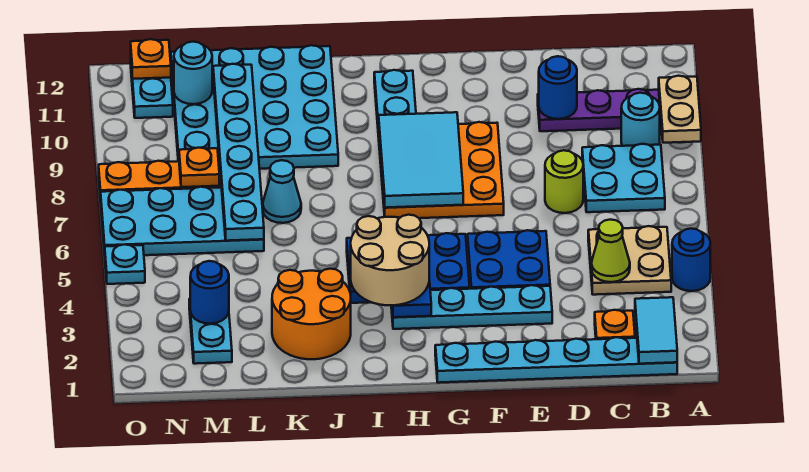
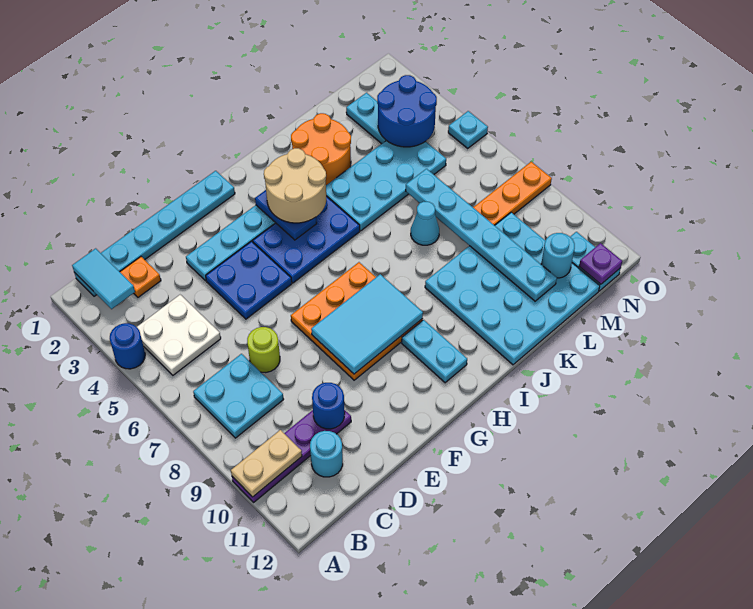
tan plate A9:A10 level 2 -> tan plate A10:B10 level 2
tan plate B4:C5 level 1 -> white plate B4:C5 level 1
cyan round brick B9 level 1 -> cyan round brick C11 level 1
lime cone C4 level 2 -> none
cyan tile G7:H9 level 2 -> cyan tile F8:H9 level 2
cyan plate L6:O7 level 1 -> cyan plate J4:M5 level 1
blue round brick M3 level 2 -> blue round brick M3:N4 level 2
orange plate M8 level 2 -> none
orange plate N12 level 2 -> purple plate N12 level 2

